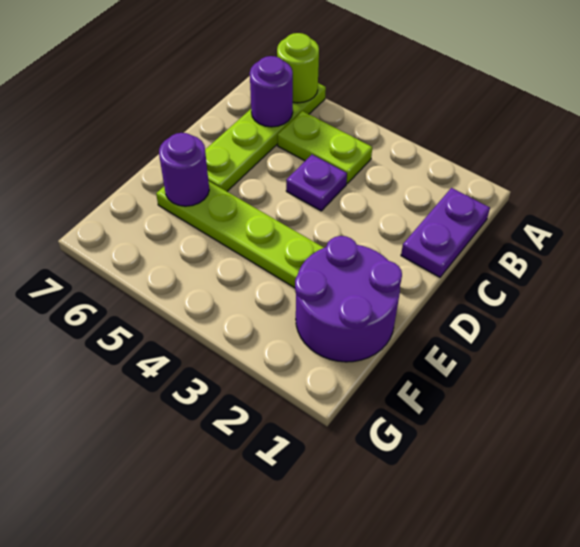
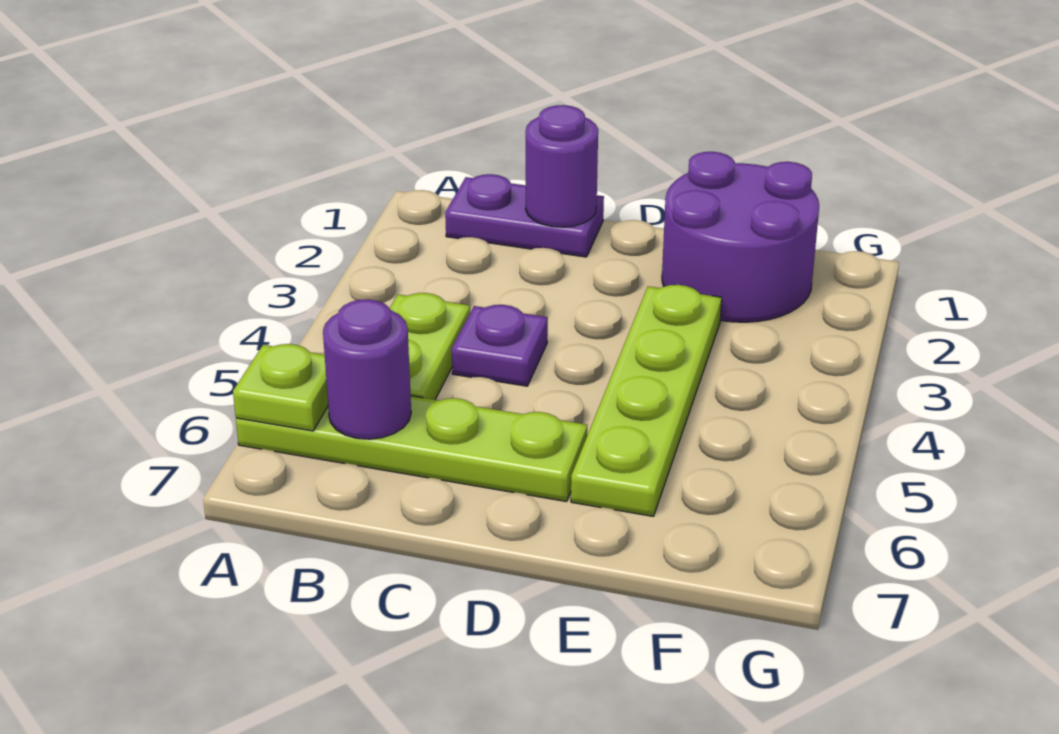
lime round brick A6 level 2 -> lime plate A6 level 2
purple round brick E6 level 2 -> purple round brick C1 level 2

